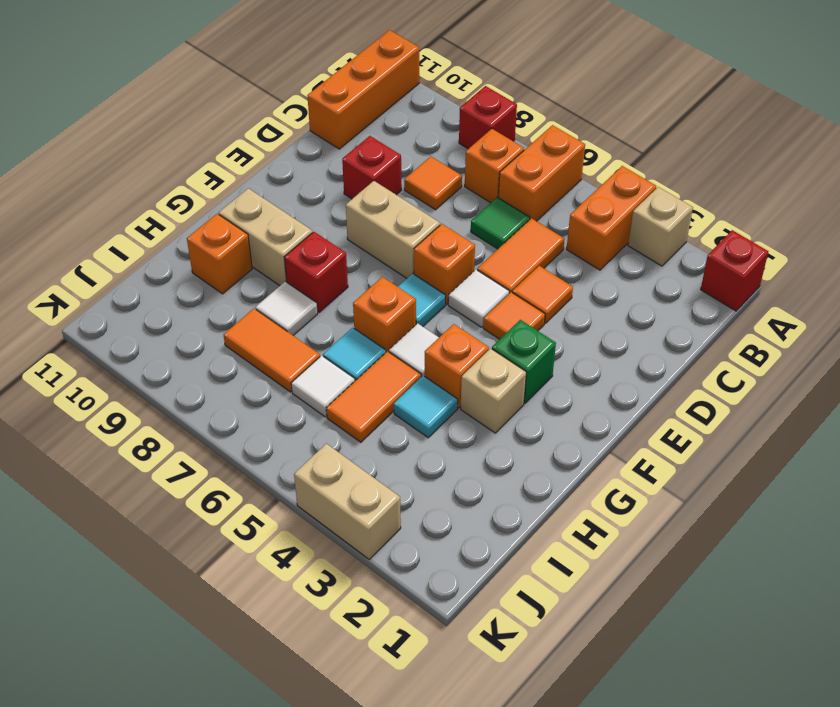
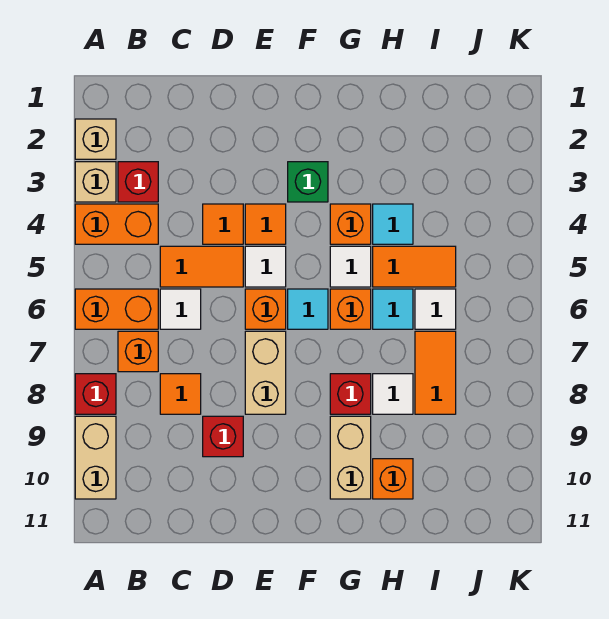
red brick A1 level 1 -> red brick B3 level 1
orange brick A11:C11 level 1 -> none
green tile C6 level 1 -> white tile C6 level 1
tan brick G3 level 1 -> tan brick A2 level 1
tan brick K3:K4 level 1 -> tan brick A9:A10 level 1

